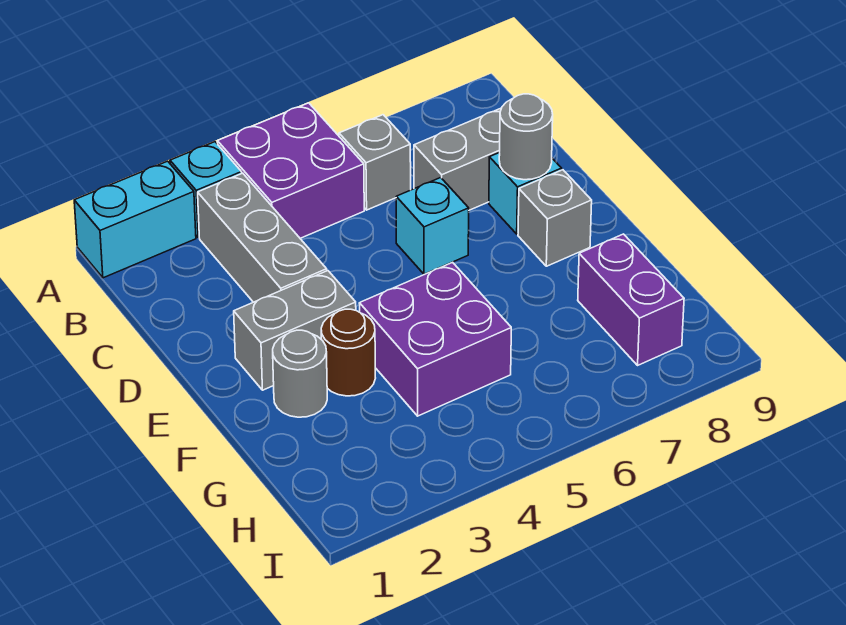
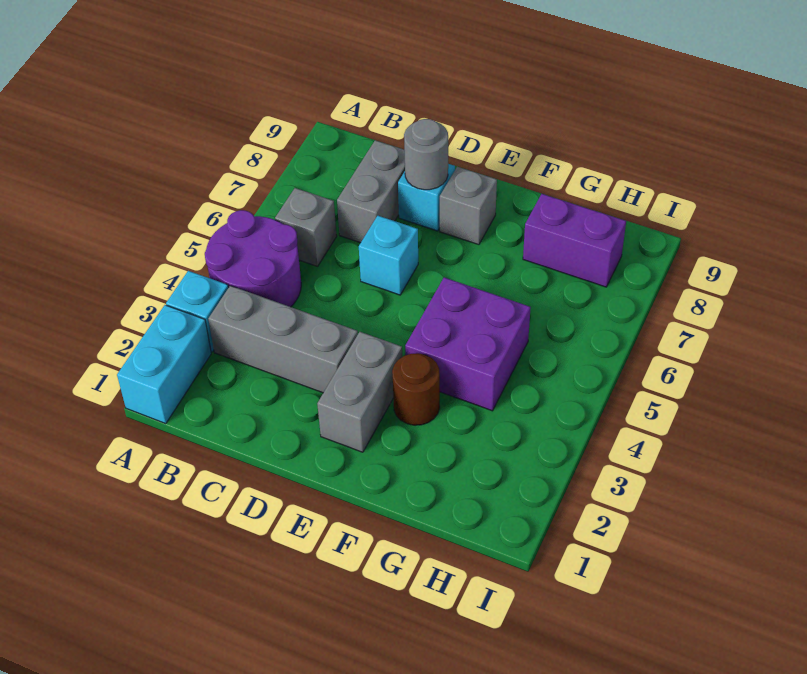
purple brick A4:B5 level 1 -> purple round brick A4:B5 level 1
grey round brick F2 level 1 -> none

